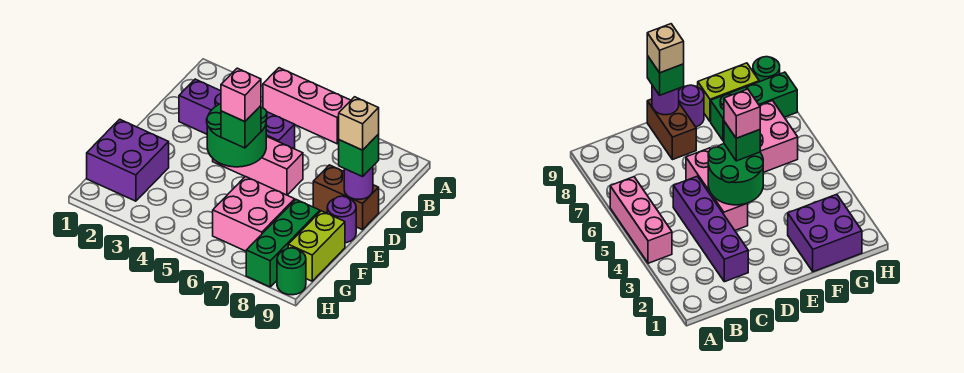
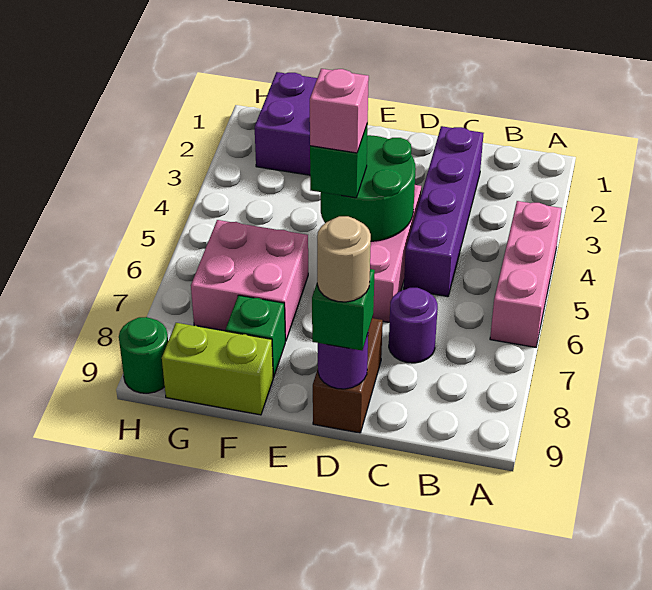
tan brick D9 level 4 -> tan round brick D9 level 4
purple round brick E9 level 1 -> purple round brick C7 level 1
green brick F8:H8 level 1 -> green brick F8 level 1

